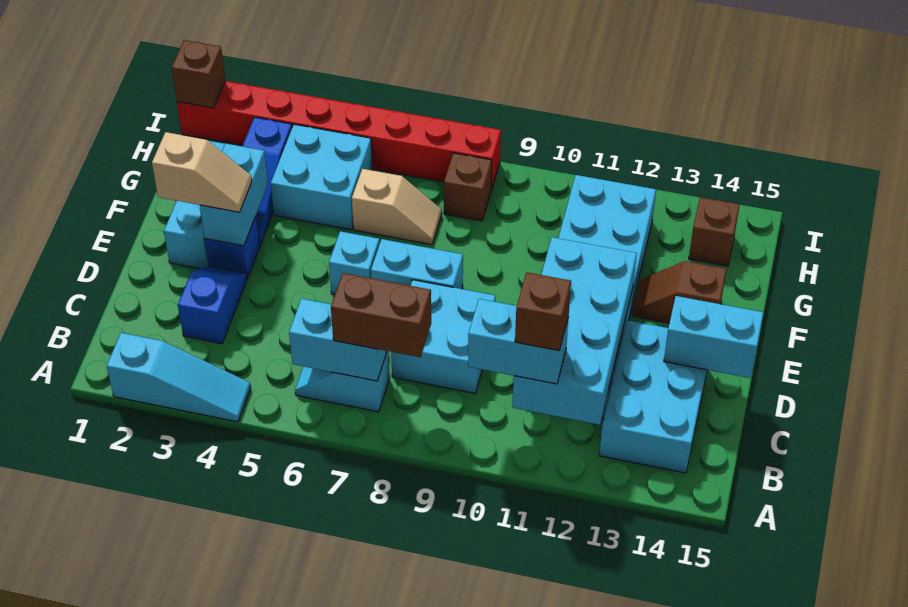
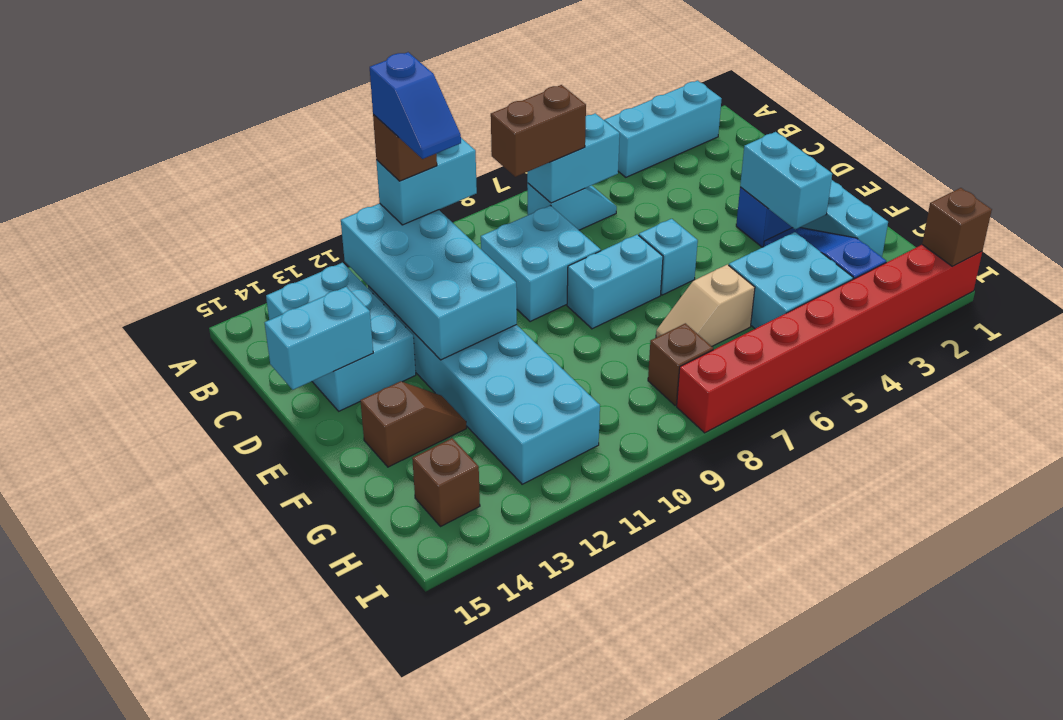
cyan slope A2:A4 level 1 top 2 -> cyan brick A2:A4 level 1
blue slope C3:D3 level 1 top C -> blue slope B11:C11 level 5 top B
tan slope E2:E3 level 3 top 2 -> none

